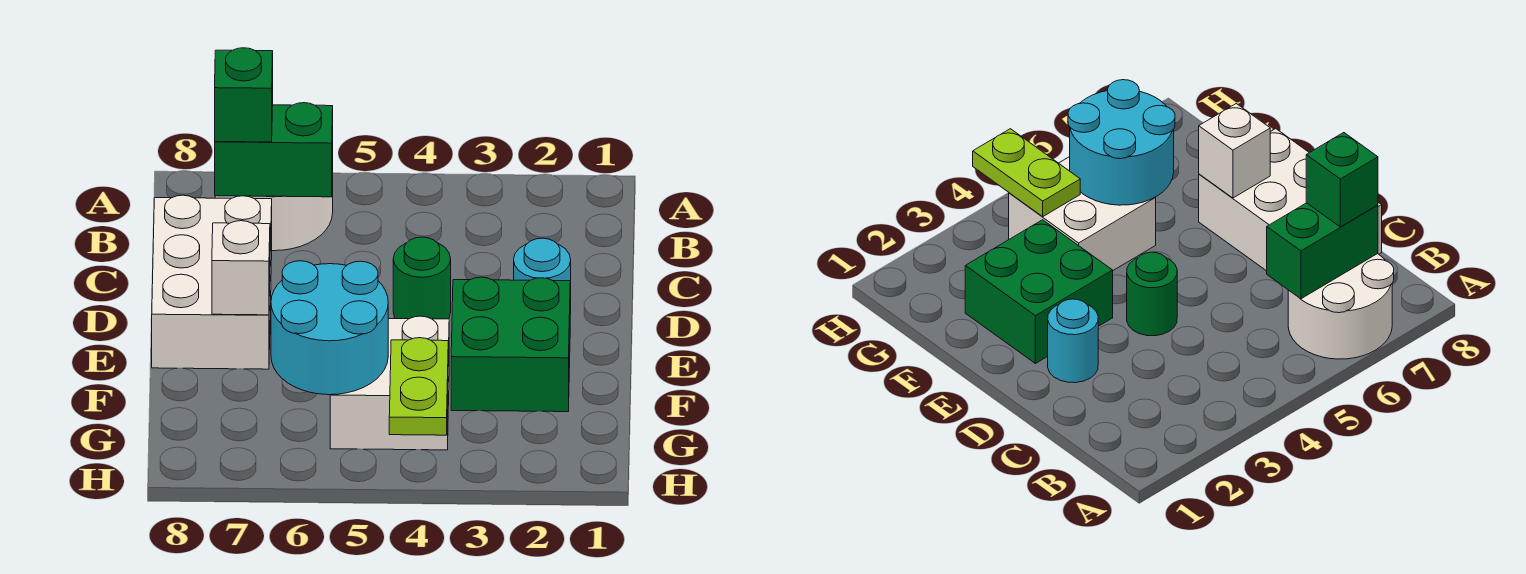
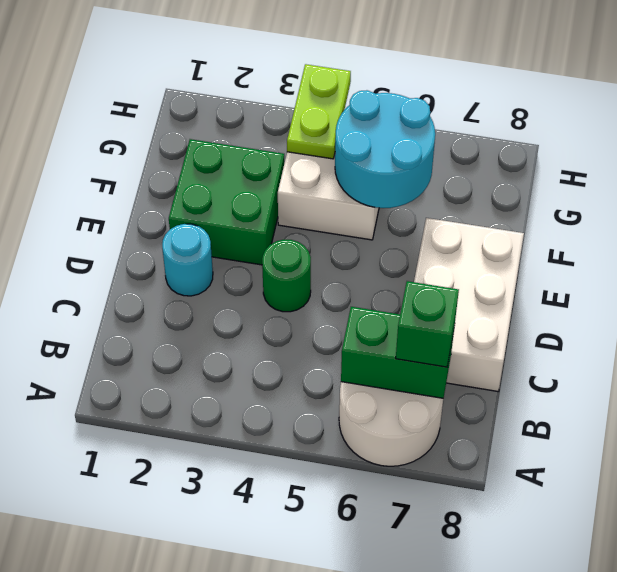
white brick E7 level 2 -> none

